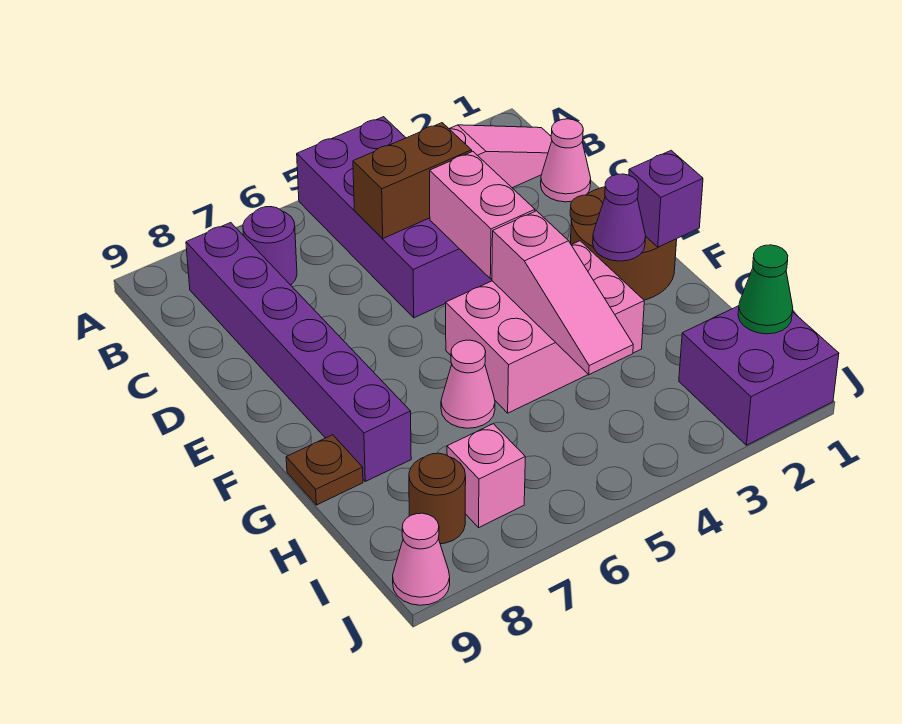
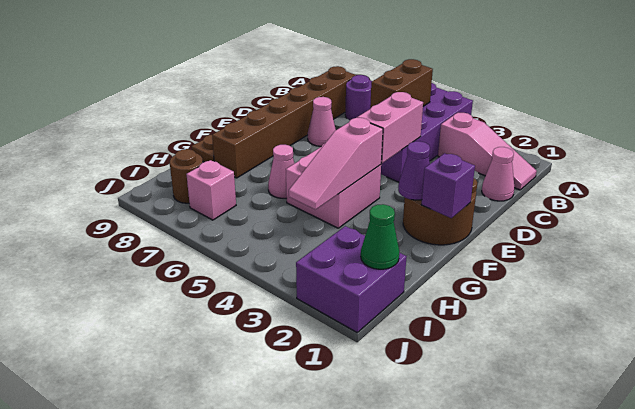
purple brick B8:G8 level 1 -> brown brick B8:G8 level 1
brown brick C4:C5 level 2 -> brown brick B5:C5 level 2
pink brick F3:G5 level 1 -> pink brick F4:G5 level 1
pink cone J9 level 1 -> pink cone D7 level 1

